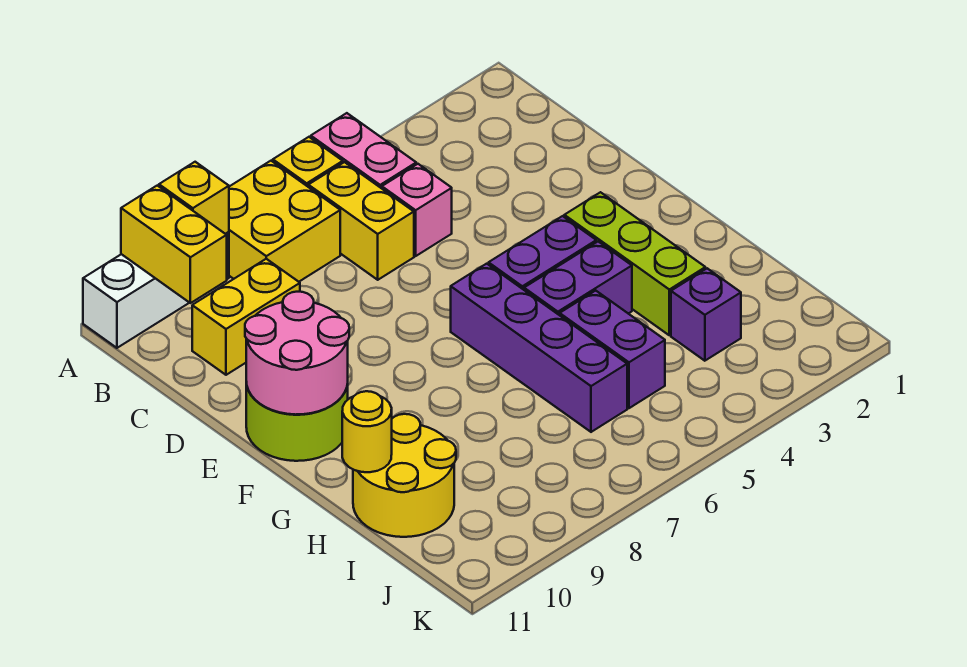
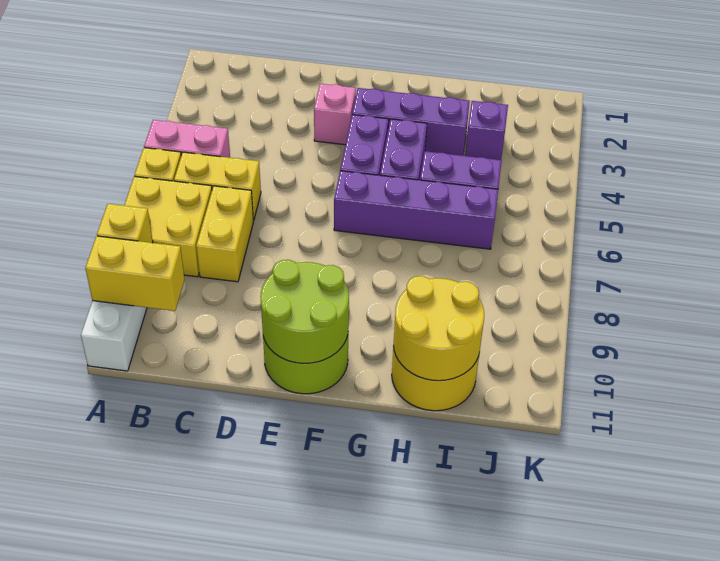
pink brick C5 level 1 -> pink brick E3 level 1
yellow brick C9:C10 level 1 -> yellow brick C7:C8 level 1
pink round brick E10:F11 level 2 -> lime round brick E10:F11 level 2
lime brick F3:H3 level 1 -> purple brick F3:H3 level 1
yellow round brick H11 level 2 -> yellow round brick H10:I11 level 2

